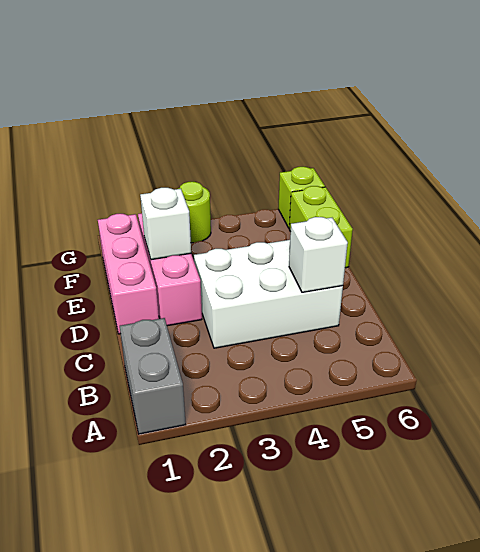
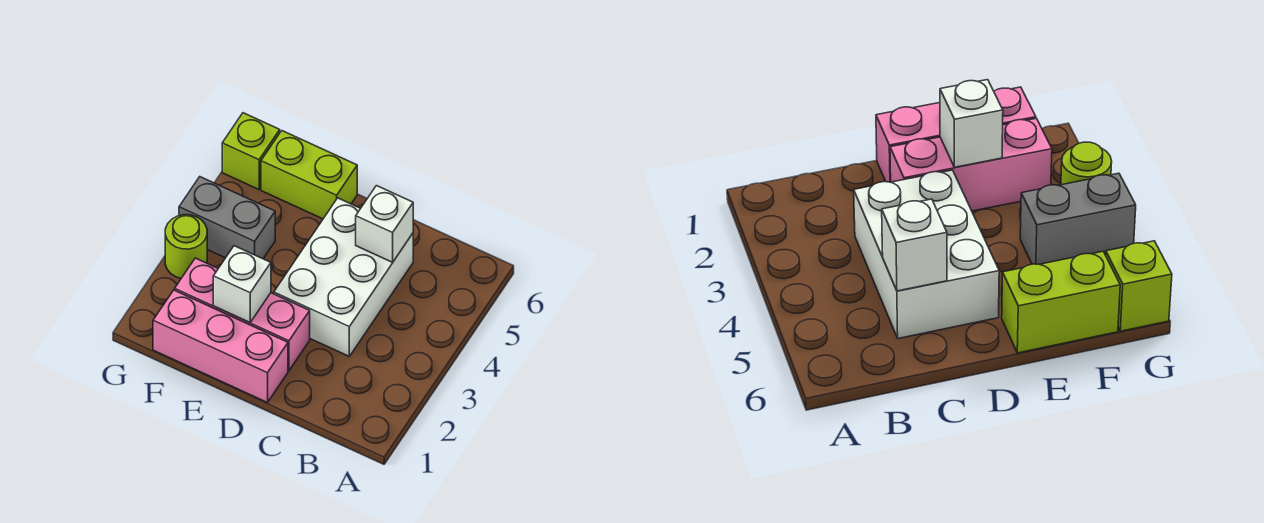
grey brick A1:B1 level 1 -> grey brick F4:G4 level 1

